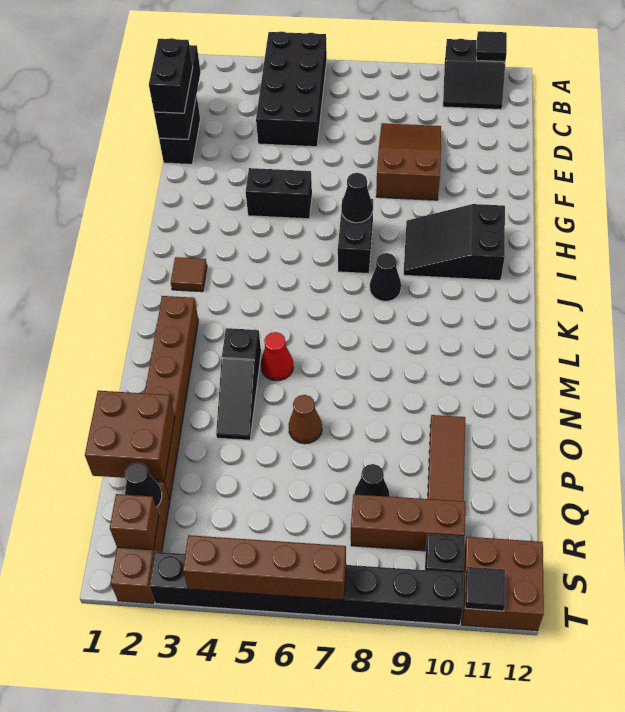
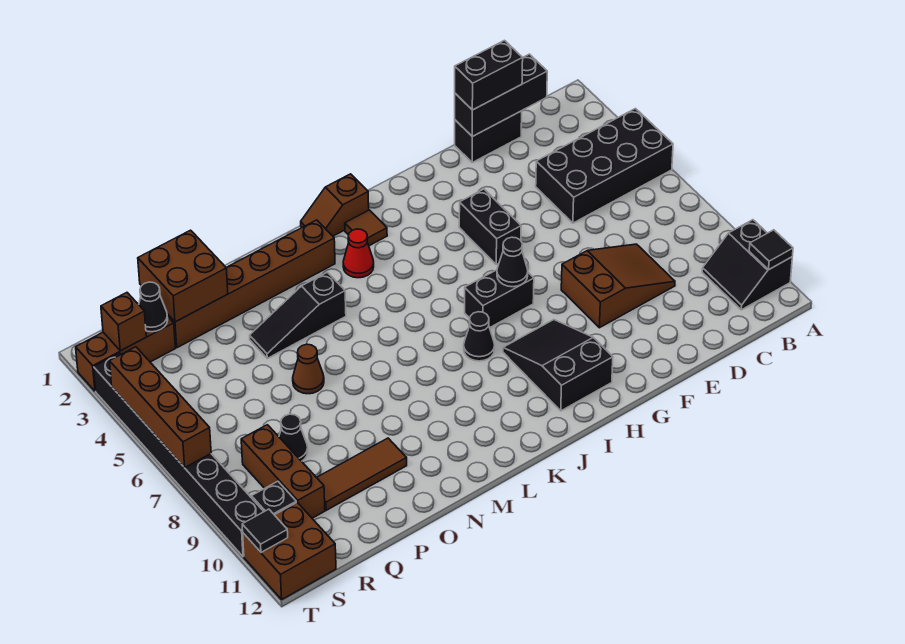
none -> brown slope J1:K1 level 1 top J
red cone M5 level 1 -> red cone K3 level 1

